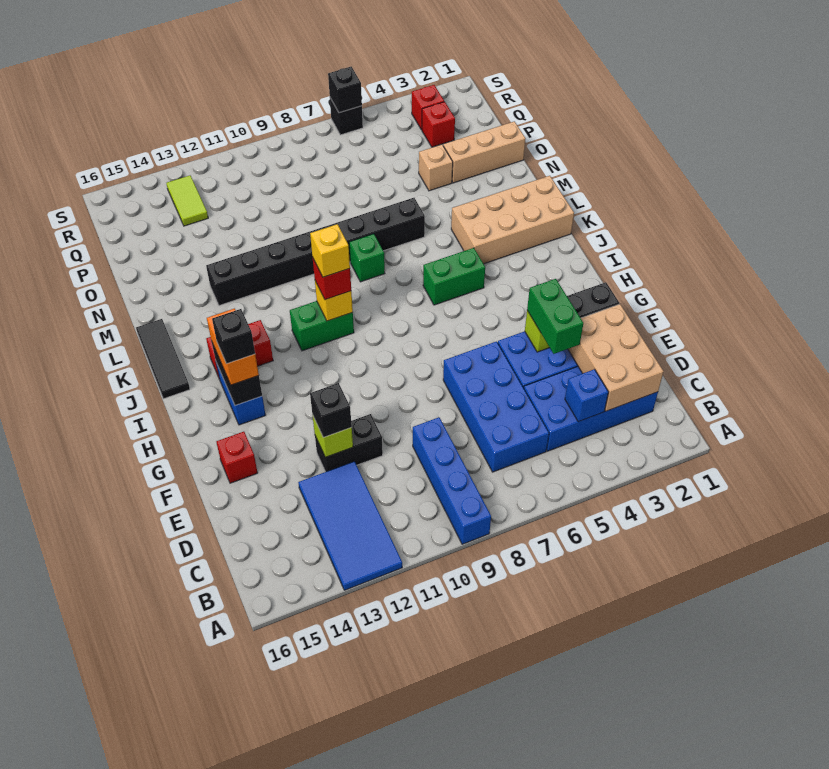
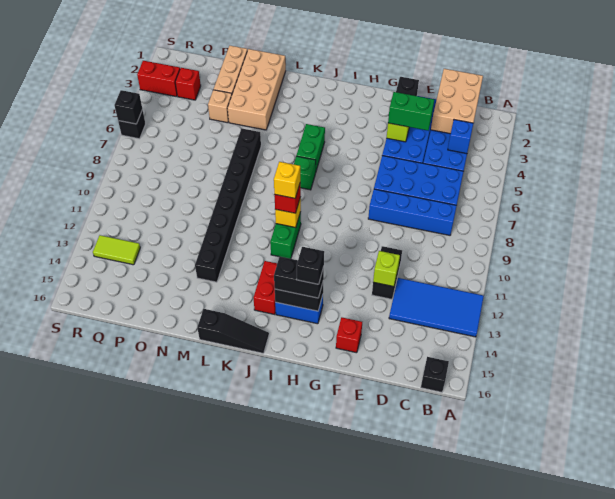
blue brick A9:D9 level 1 -> blue brick C8:F8 level 1
tan brick C2:E3 level 2 -> tan brick C1:D3 level 2
black brick E12 level 3 -> black brick B16 level 1
orange brick H14:I14 level 3 -> black brick H14:I14 level 3
black tile J16:L16 level 1 -> black slope J16:L16 level 1 top L
tan brick K1:L4 level 1 -> tan brick M1:N4 level 1
green brick L8 level 1 -> green brick J7 level 1
red brick R3 level 1 -> red brick R3:S3 level 1

